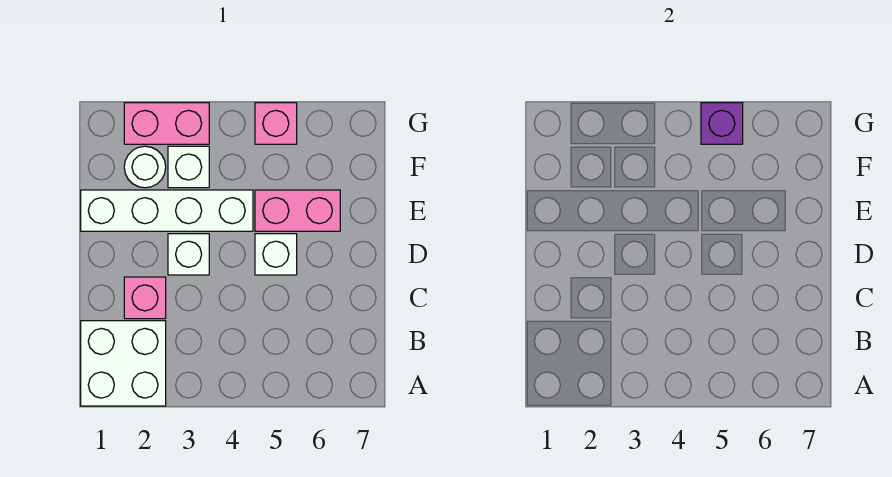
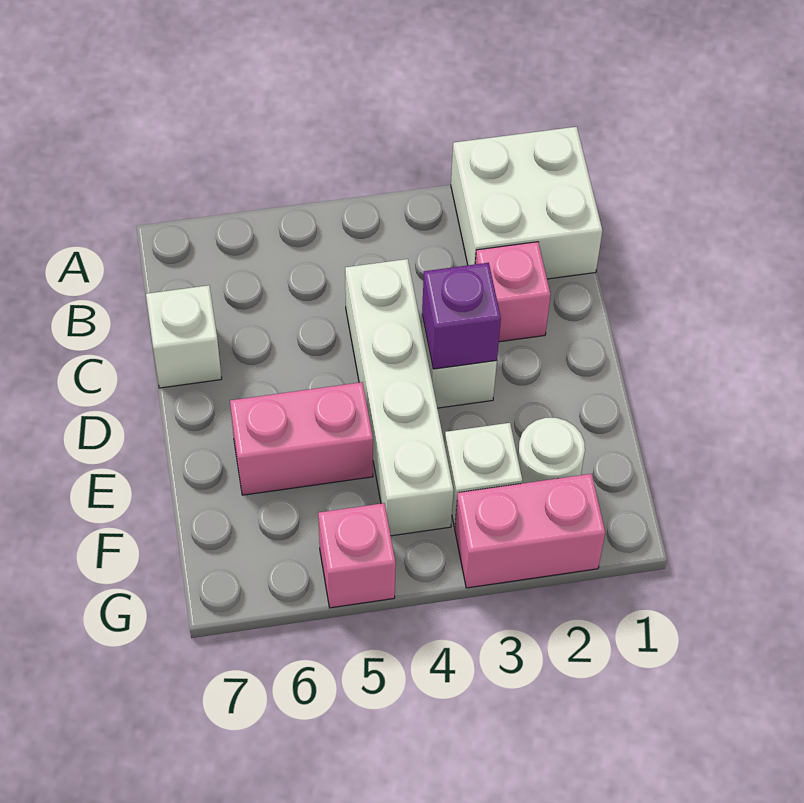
white brick D5 level 1 -> white brick C7 level 1
white brick E1:E4 level 1 -> white brick C4:F4 level 1
purple brick G5 level 2 -> purple brick D3 level 2

